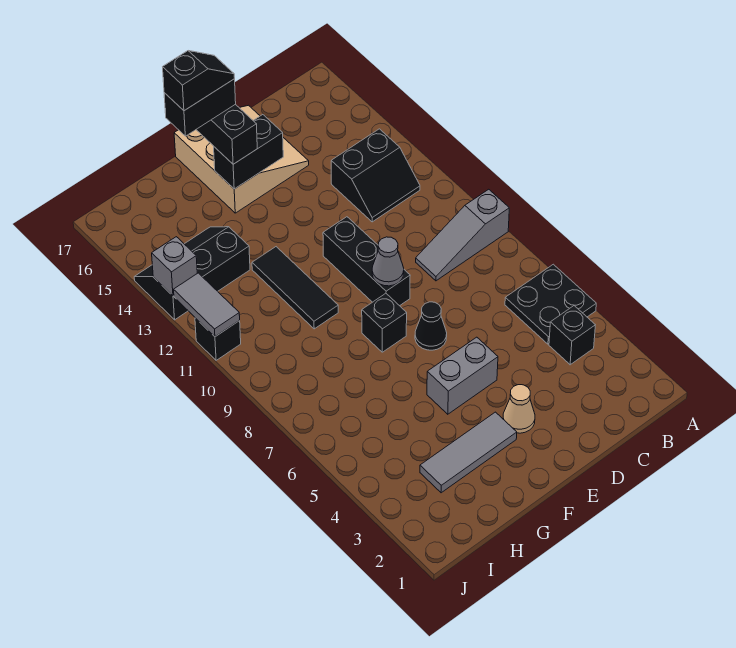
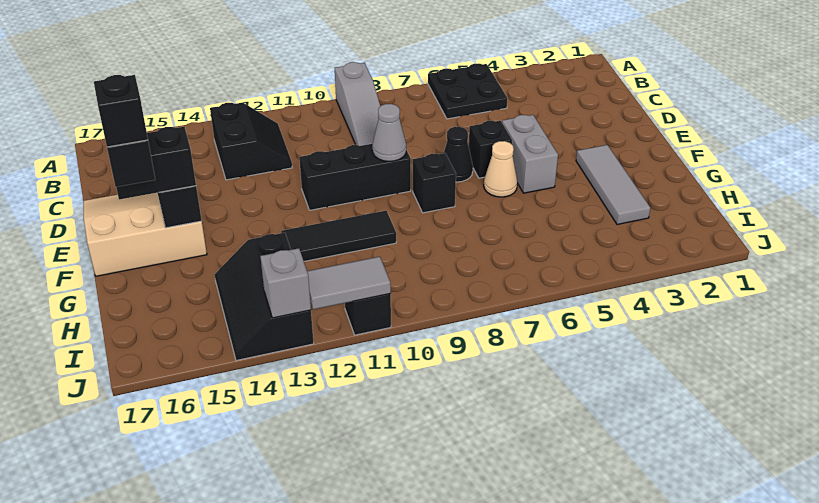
black brick B4 level 1 -> black brick E6 level 1
tan cone E3 level 1 -> tan cone F6 level 1

